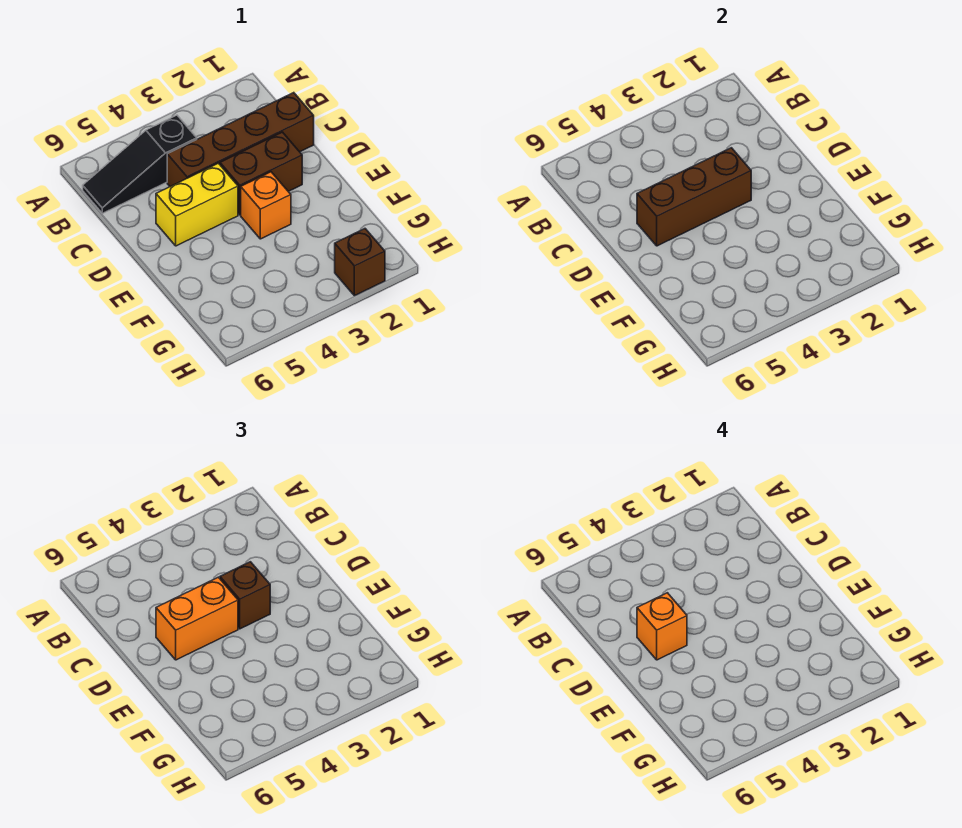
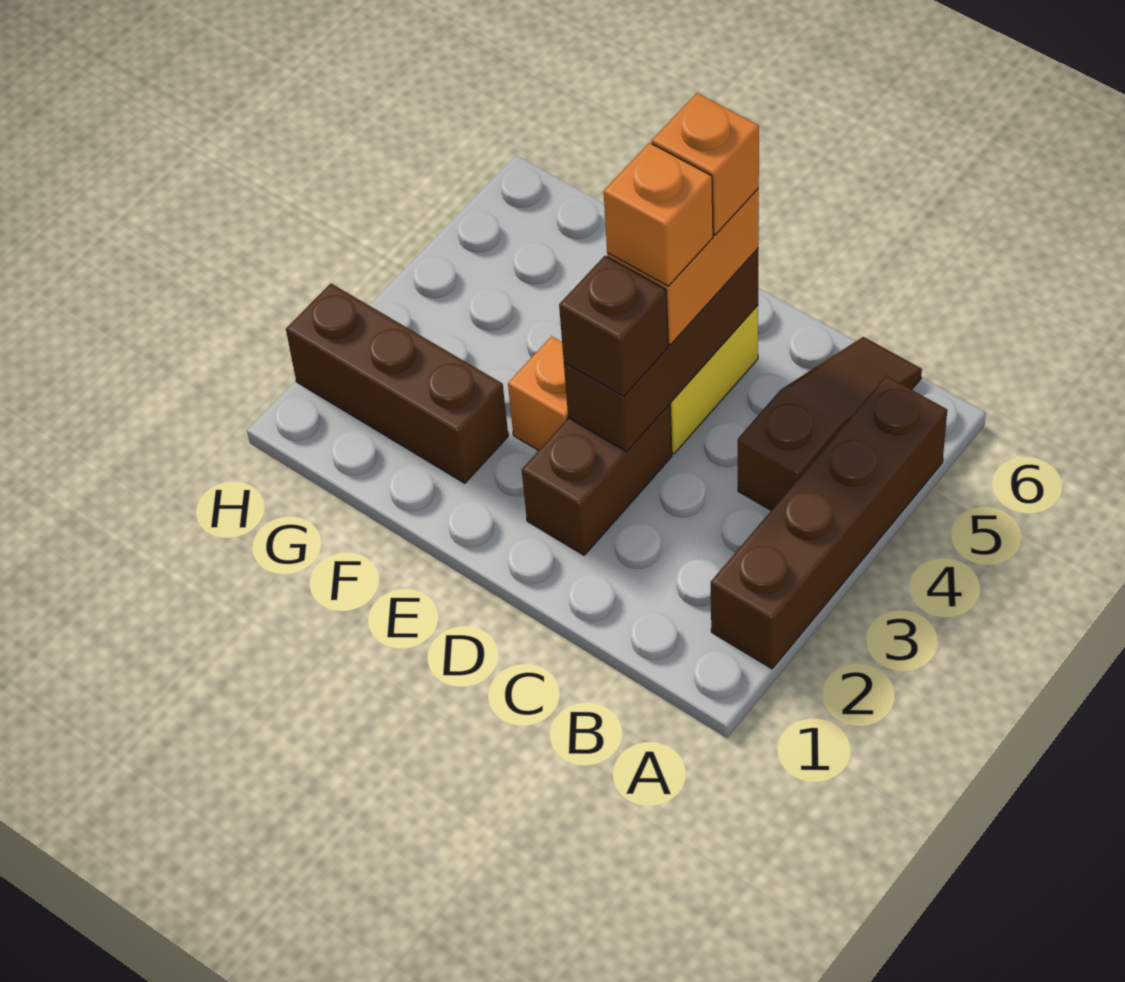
black slope B4:B6 level 1 top 4 -> brown slope B4:B6 level 1 top 4
brown brick C1:C4 level 1 -> brown brick A2:A5 level 1
none -> orange brick D4 level 4
brown brick H2 level 1 -> brown brick F2:H2 level 1

